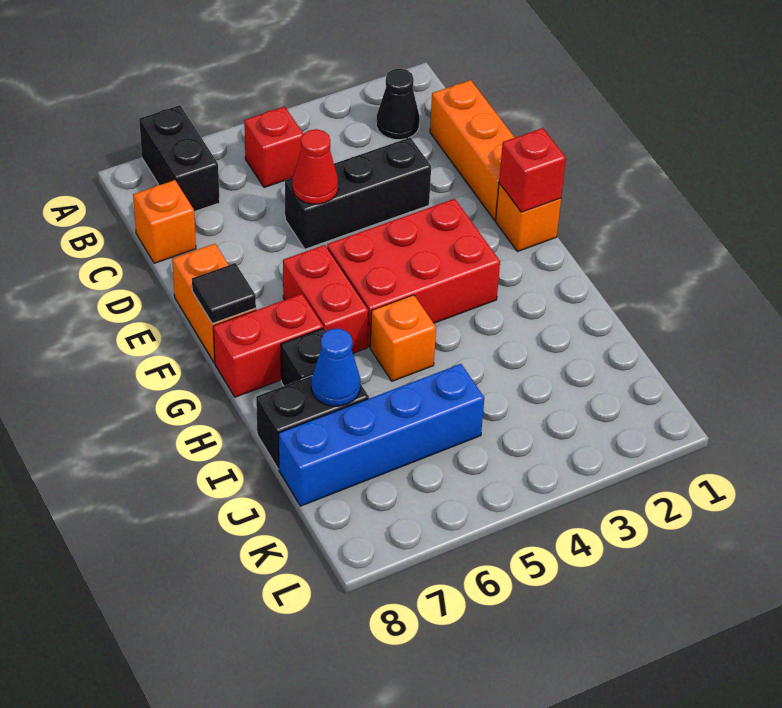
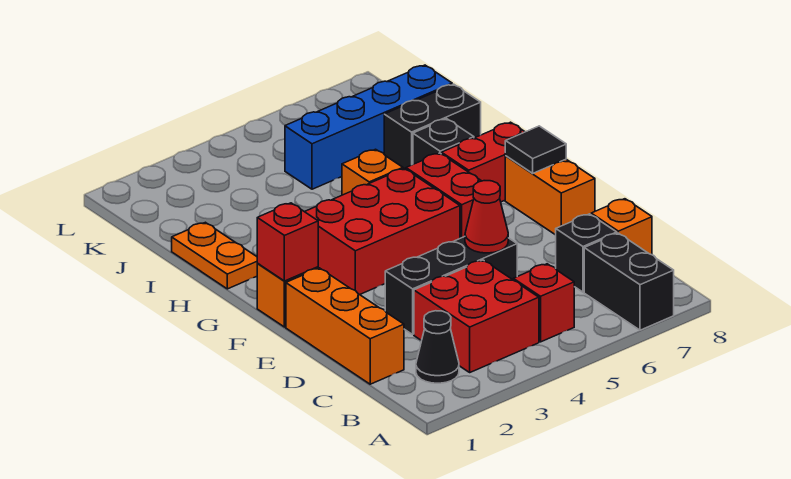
none -> red brick B3:C4 level 1
none -> black brick C7 level 1
none -> orange plate H1:I1 level 1
blue cone I7 level 2 -> none

